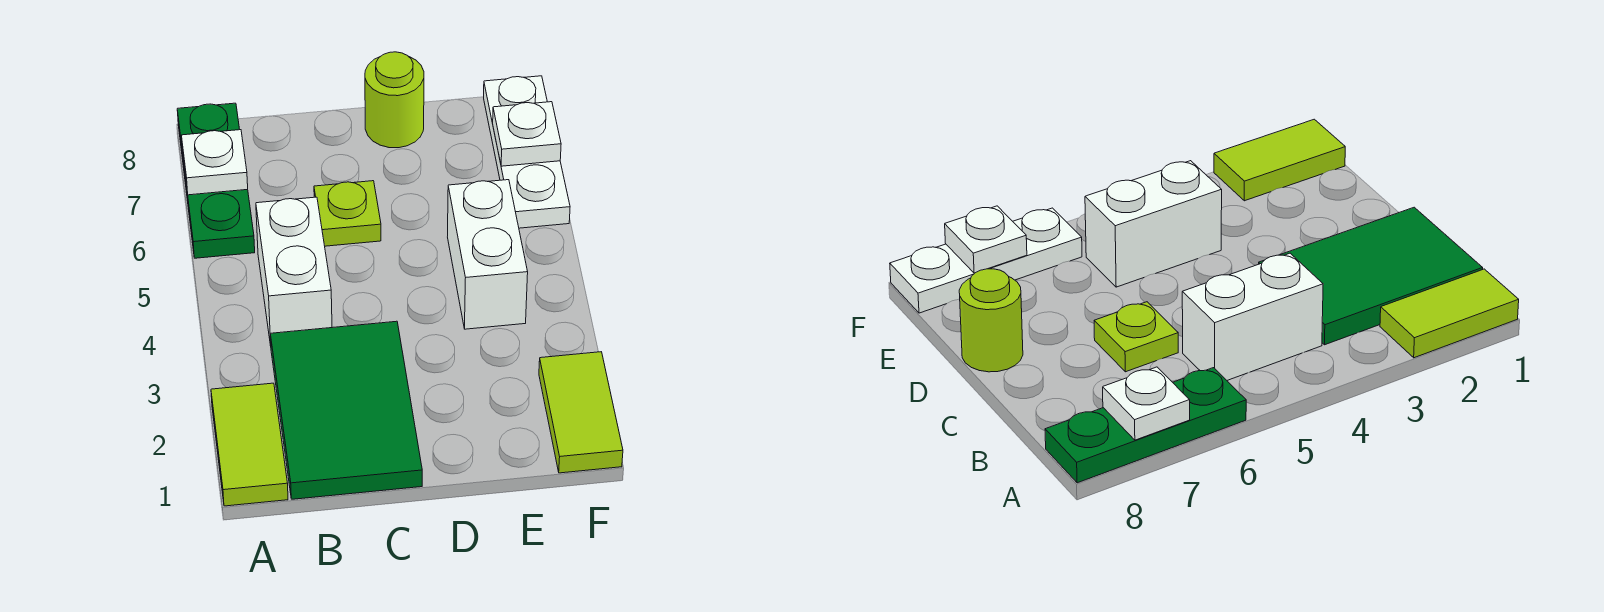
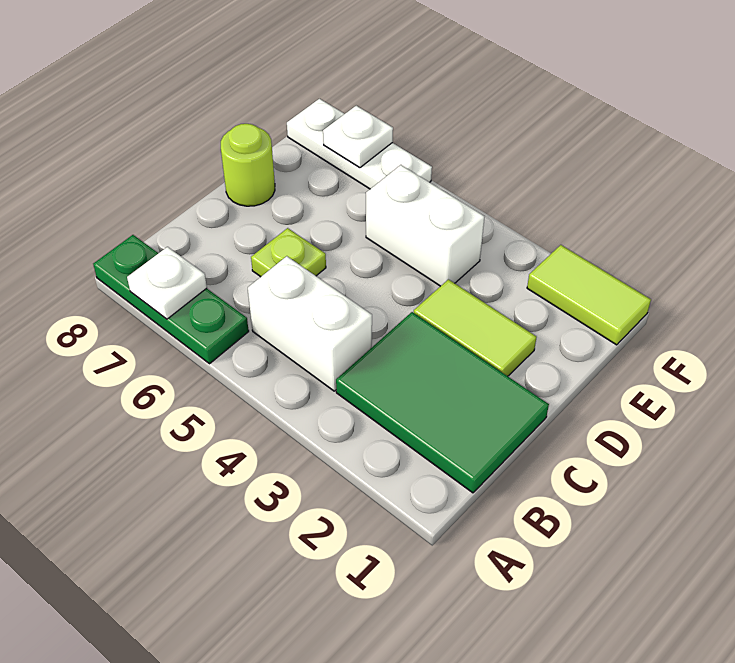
lime tile A1:A2 level 1 -> lime tile D2:D3 level 1

